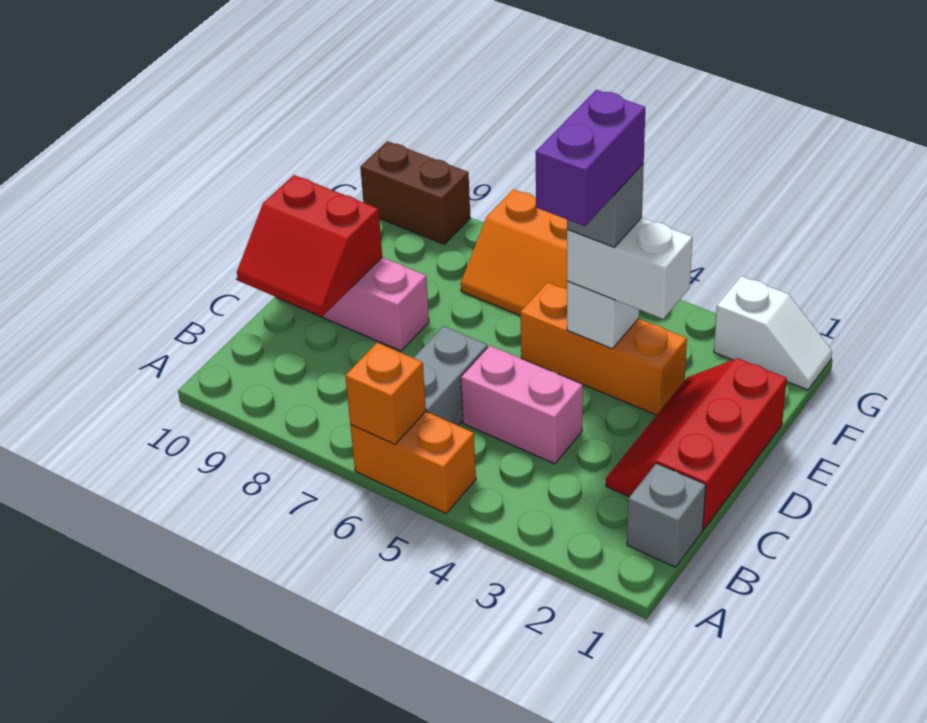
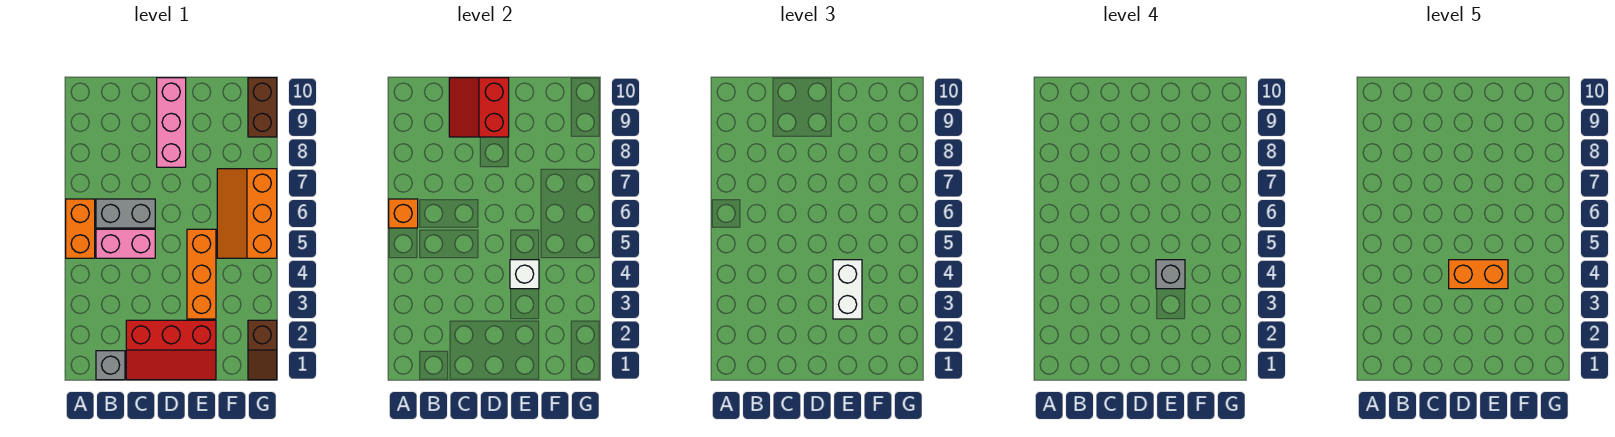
red slope C1:E2 level 1 top 1 -> red slope C1:E2 level 1 top 2
pink brick C4:C5 level 1 -> pink brick B5:C5 level 1
purple brick D4:E4 level 5 -> orange brick D4:E4 level 5
white slope G1:G2 level 1 top 2 -> brown slope G1:G2 level 1 top 2

